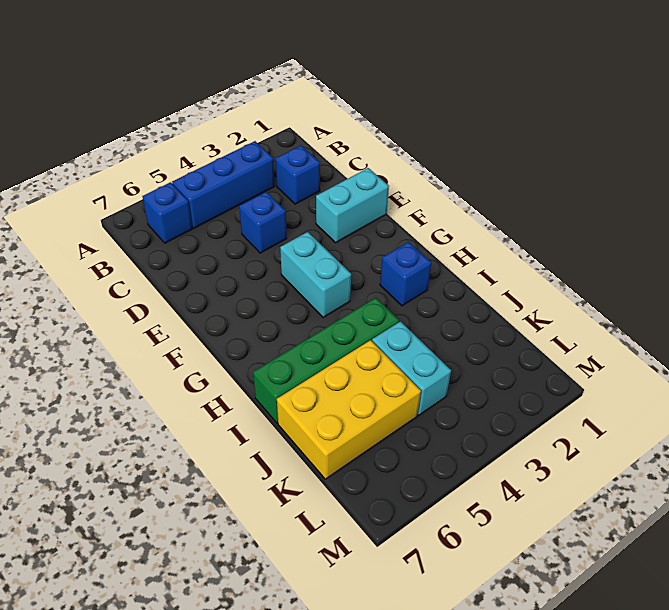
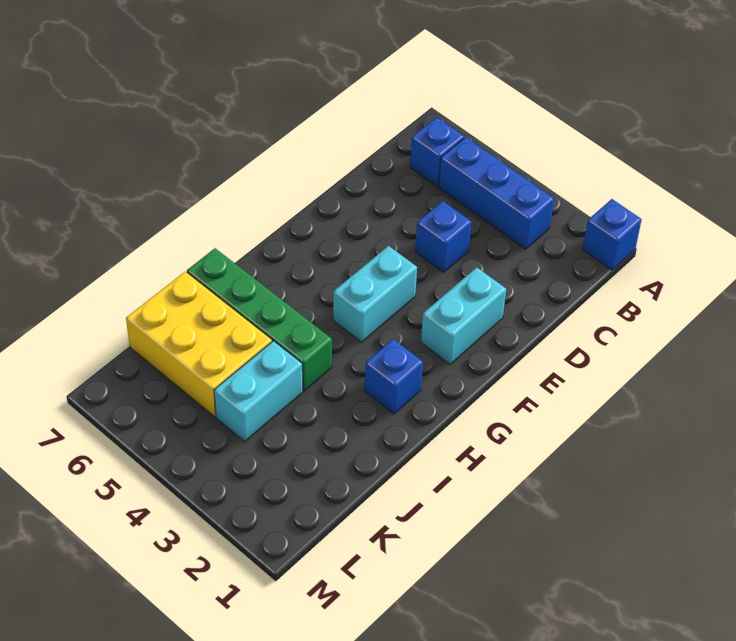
blue brick C2 level 1 -> blue brick A1 level 1
cyan brick E1:E2 level 1 -> cyan brick E2:F2 level 1

